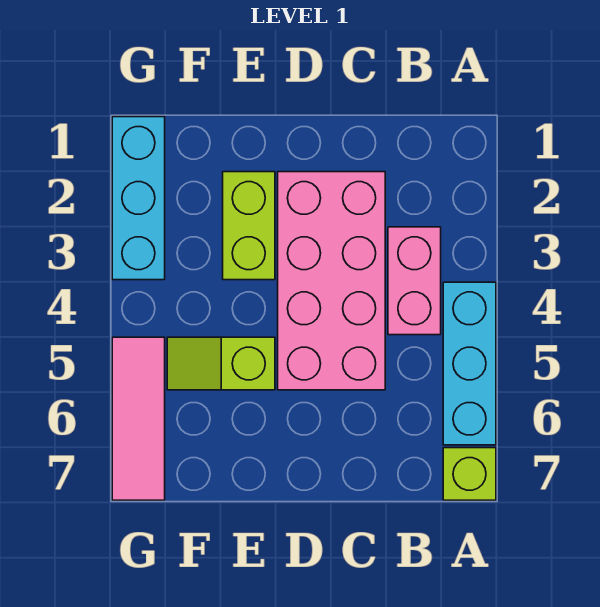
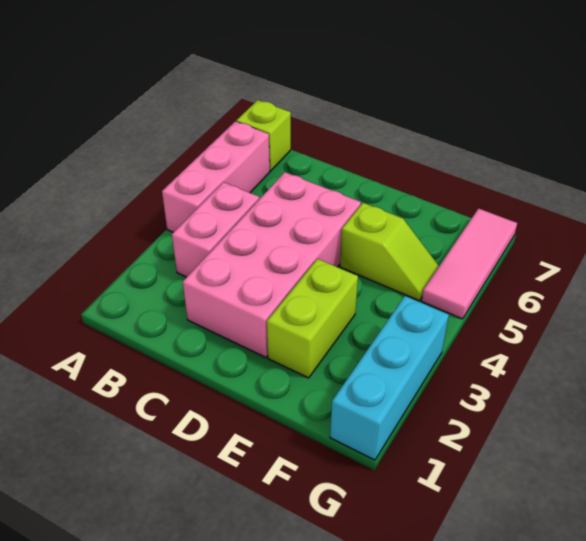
cyan brick A4:A6 level 1 -> pink brick A4:A6 level 1

